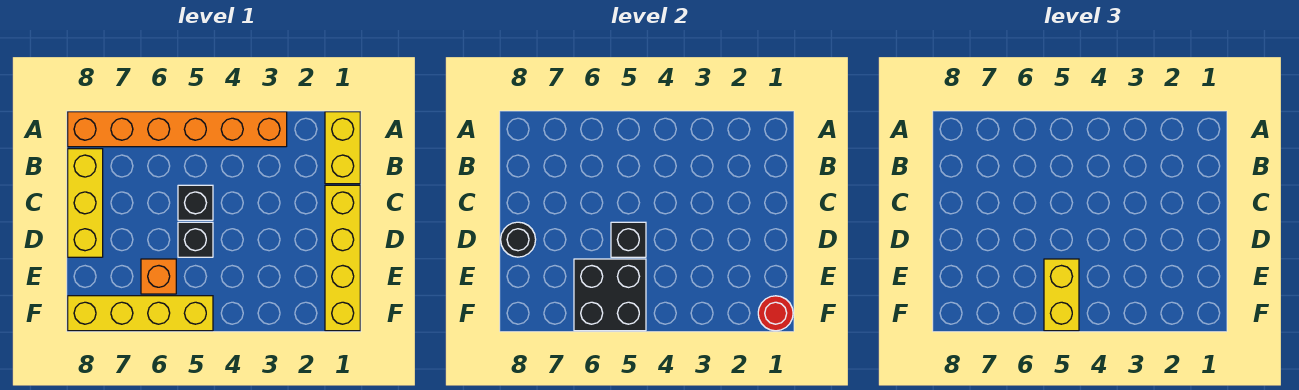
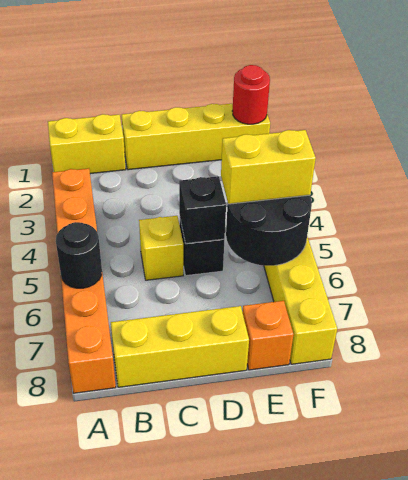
black brick C5 level 1 -> yellow brick C5 level 1
black round brick D8 level 2 -> black round brick A6 level 2
black brick E5:F6 level 2 -> black round brick E5:F6 level 2
orange brick E6 level 1 -> orange brick E8 level 1

